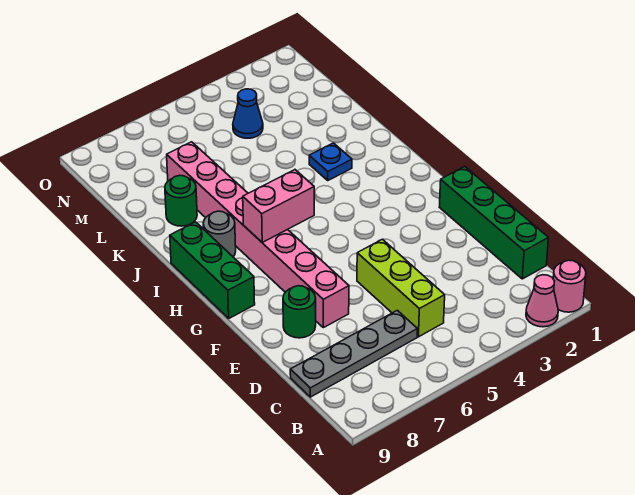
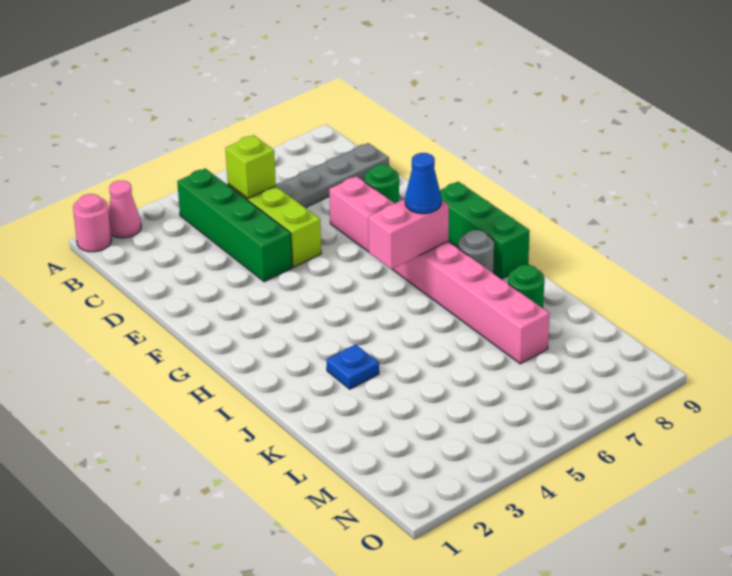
green brick C1:F1 level 1 -> green brick B4:E4 level 1
none -> lime brick C5 level 2
blue cone M4 level 1 -> blue cone H7 level 3

